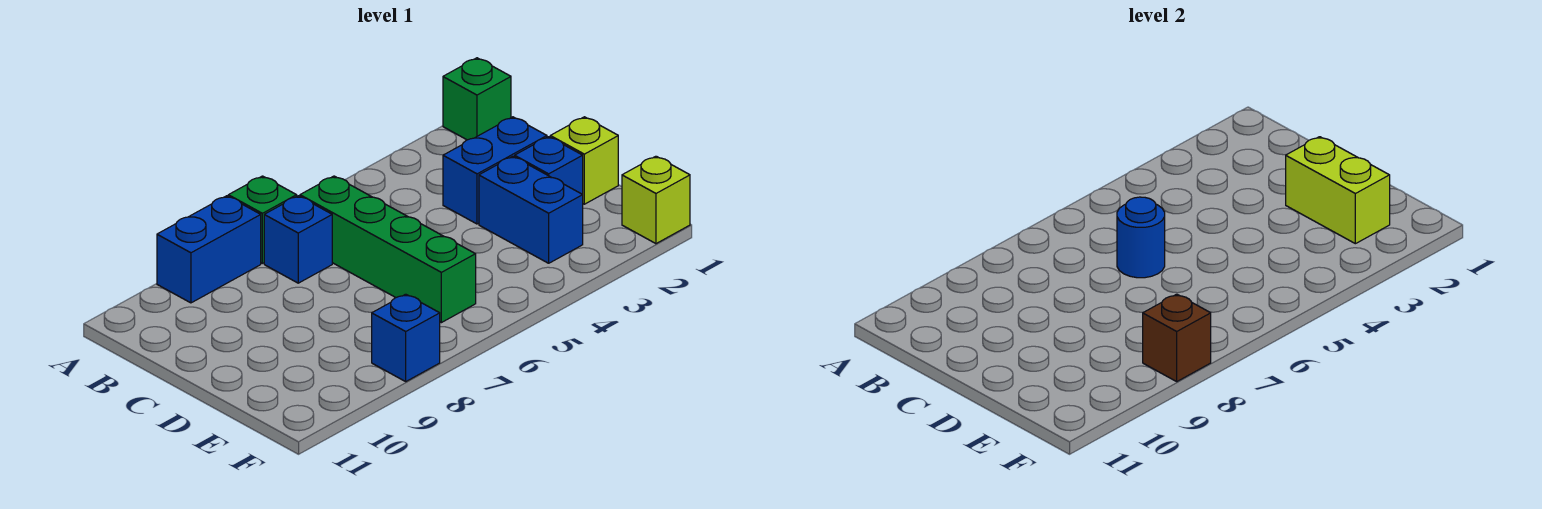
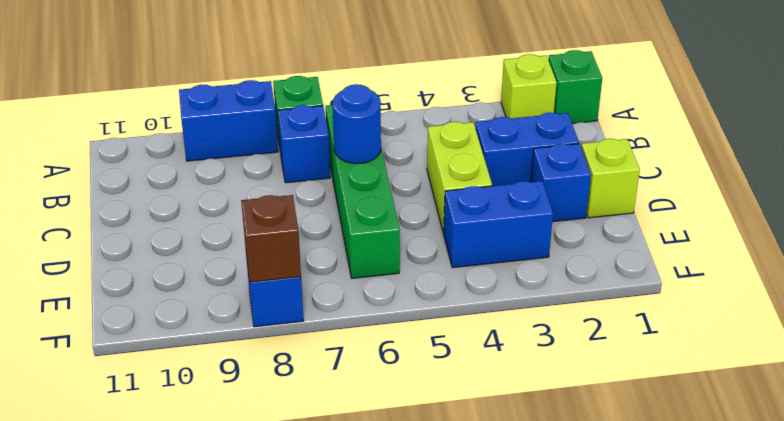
lime brick D2:E2 level 2 -> lime brick C4:D4 level 1
blue brick D3:E3 level 1 -> blue brick E3:E4 level 1
lime brick F1 level 1 -> lime brick A2 level 1

